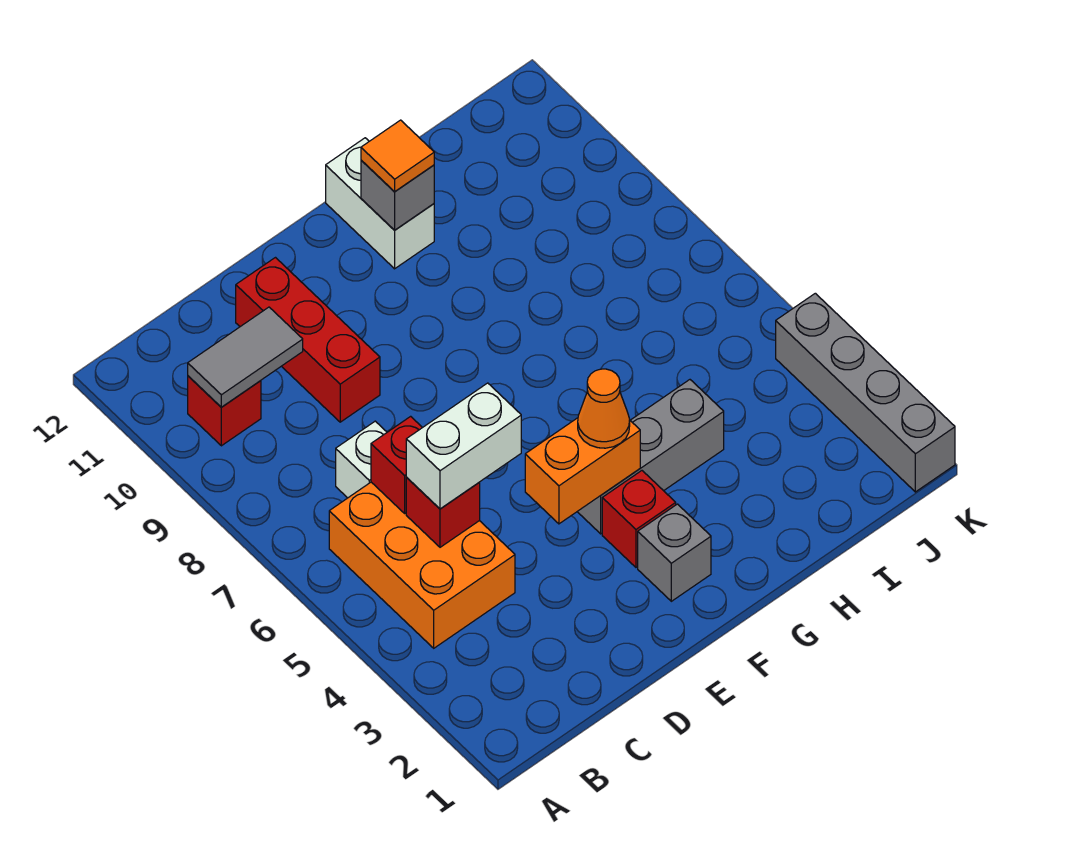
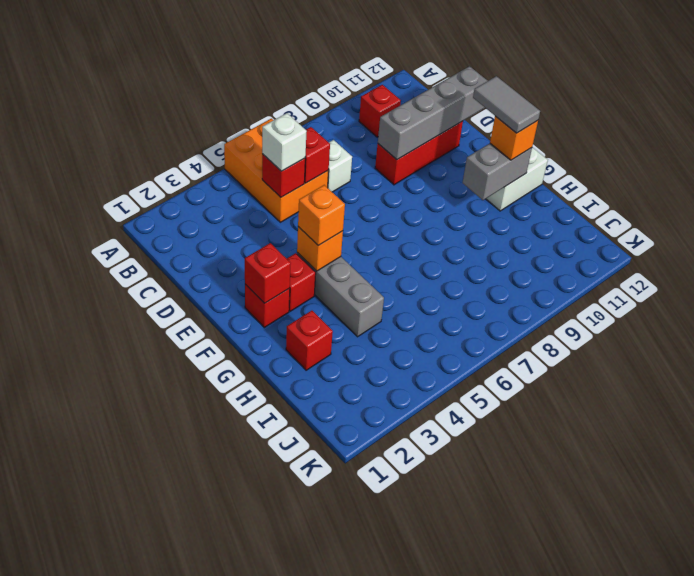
orange brick B4:C6 level 1 -> orange brick A5:C6 level 1
grey tile B10:C10 level 2 -> grey tile F11:G11 level 4
white brick C5:D5 level 3 -> white brick C5 level 3
orange brick E4:F4 level 2 -> orange brick F4 level 2
grey brick F2 level 1 -> red brick F2 level 1
none -> red brick F2 level 2
orange cone F4 level 3 -> orange brick F4 level 3
grey brick G11 level 2 -> grey brick G10:G11 level 2
orange tile G11 level 3 -> orange brick G11 level 3
none -> red brick H2 level 1
grey brick K1:K4 level 1 -> grey brick D9:D12 level 2

